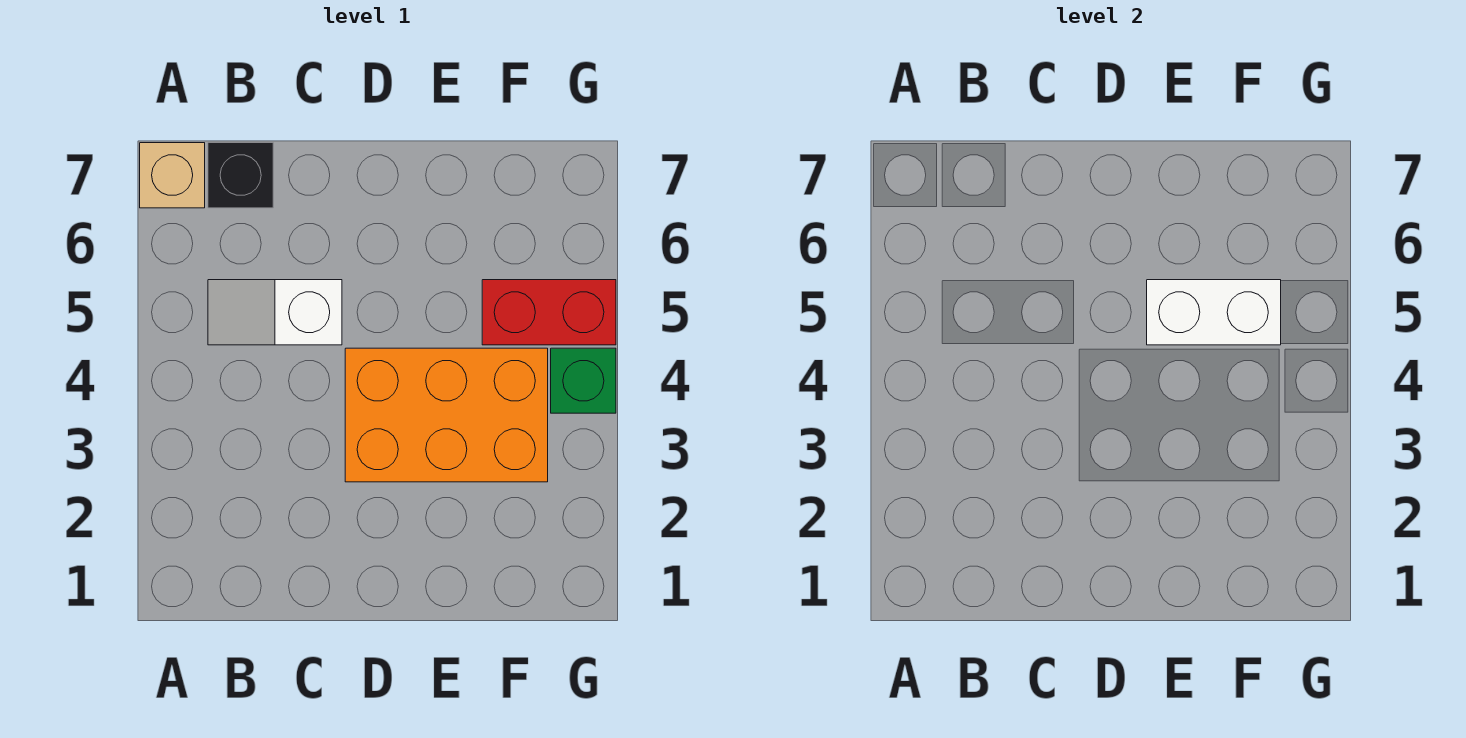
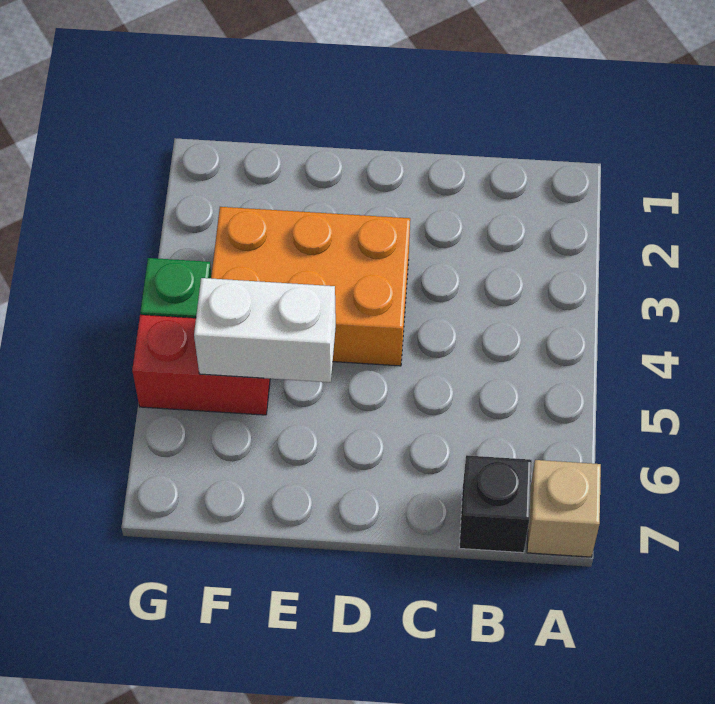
white slope B5:C5 level 1 top C -> none

